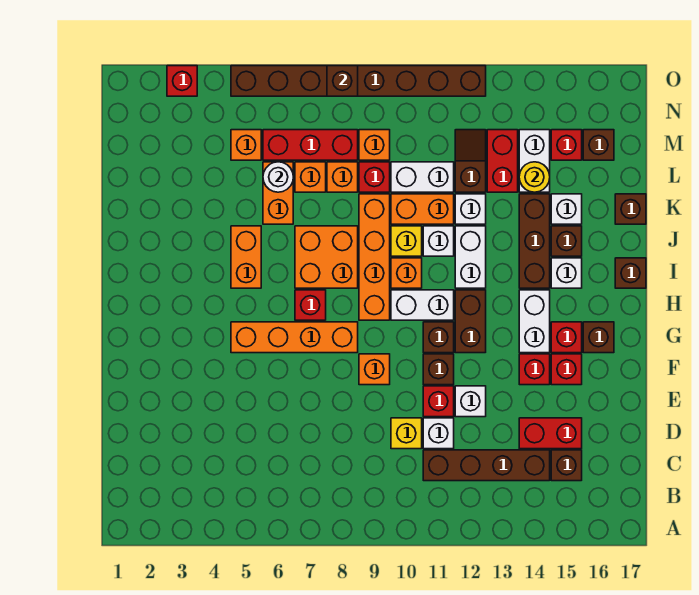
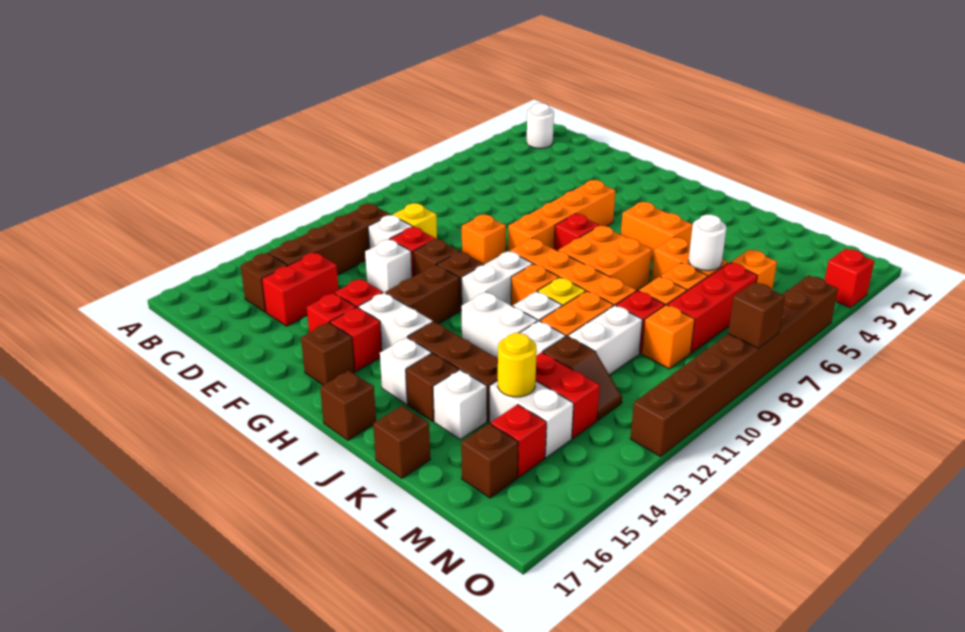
none -> white round brick B2 level 1
brown brick G12:H12 level 1 -> brown brick G12:G13 level 1

